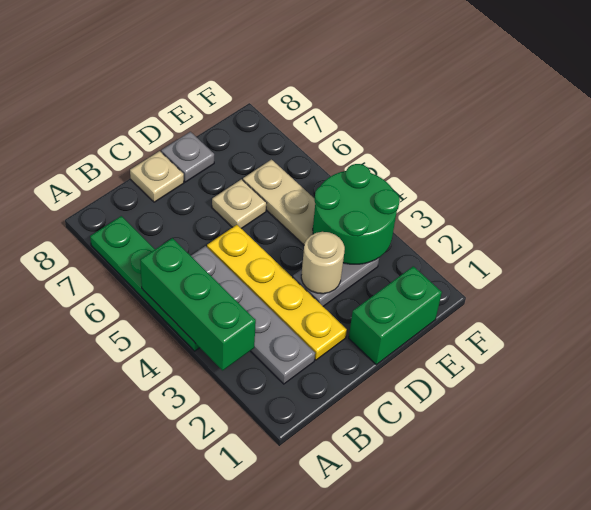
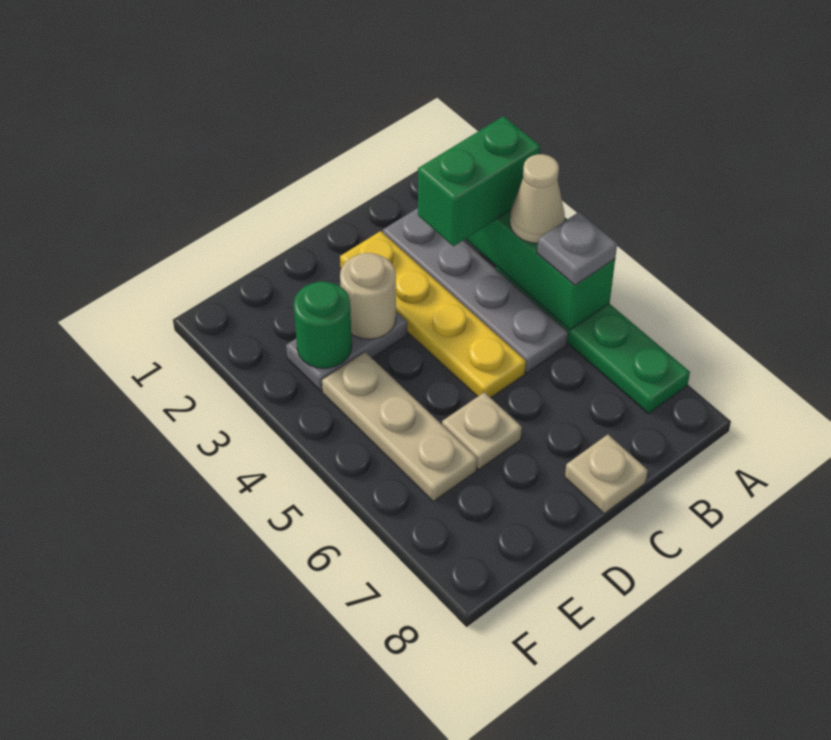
none -> tan cone A4 level 3
green brick D1:E1 level 1 -> green brick A3:B3 level 3
grey plate D8 level 1 -> grey plate A5 level 3
green round brick E3:F4 level 2 -> green round brick E3 level 2

